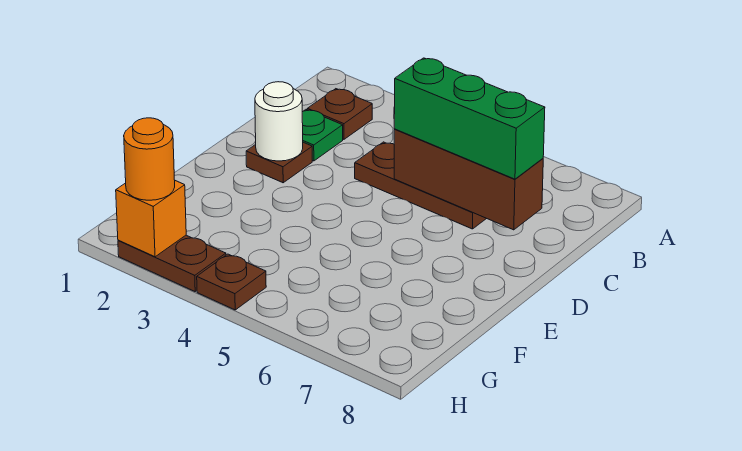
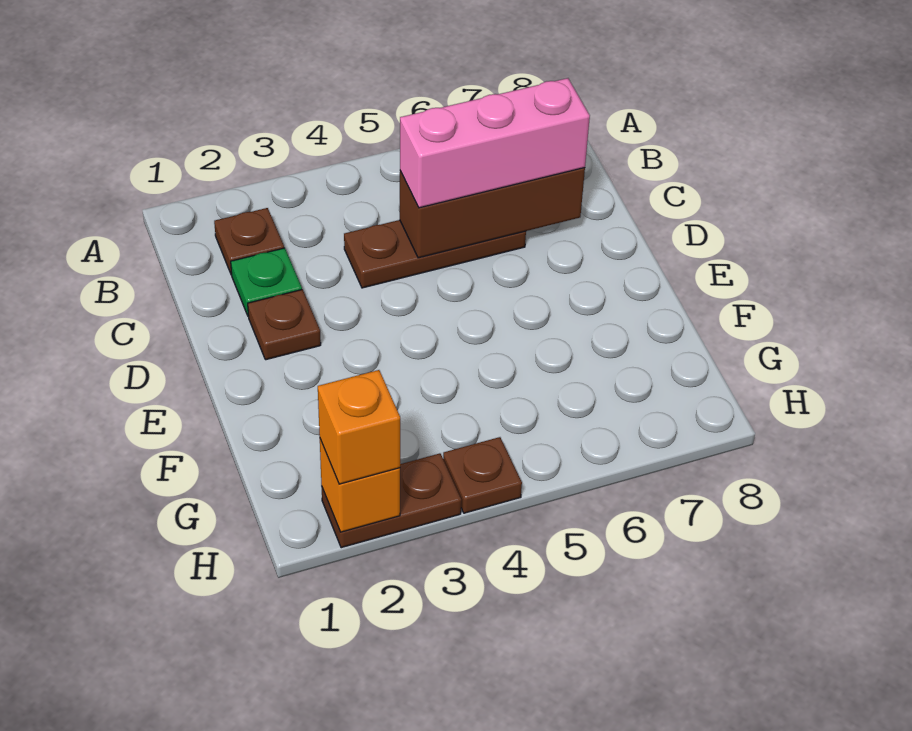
green brick C5:C7 level 3 -> pink brick C5:C7 level 3
white round brick D2 level 2 -> none
orange round brick H2 level 3 -> orange brick H2 level 3

